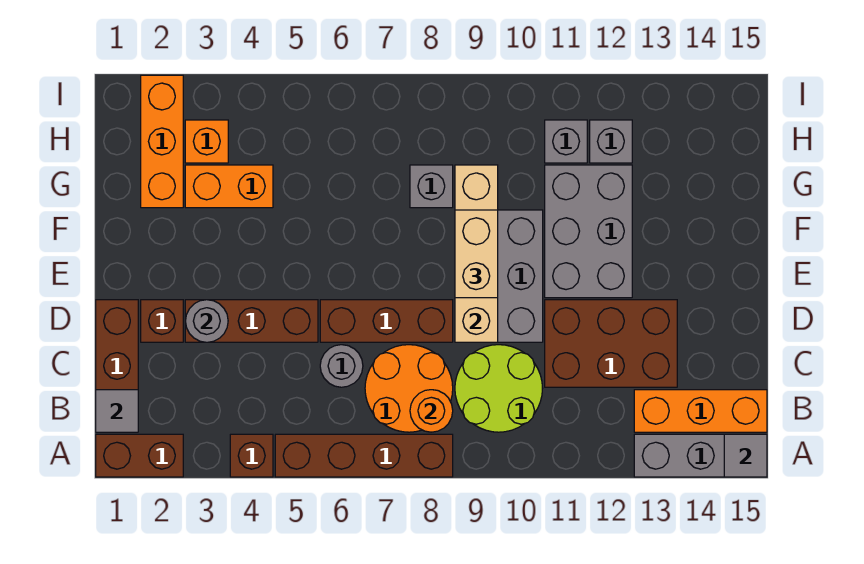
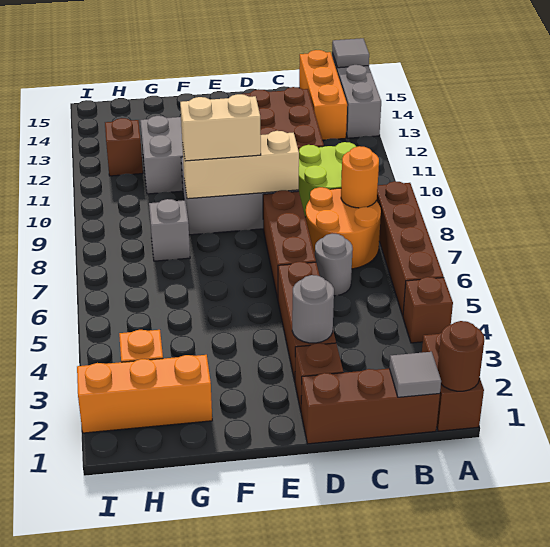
none -> brown round brick A1 level 2
tan brick D9:G9 level 2 -> tan brick D9:F9 level 2
orange brick G3:G4 level 1 -> none
grey brick H11 level 1 -> none
grey brick H12 level 1 -> brown brick H12 level 1

